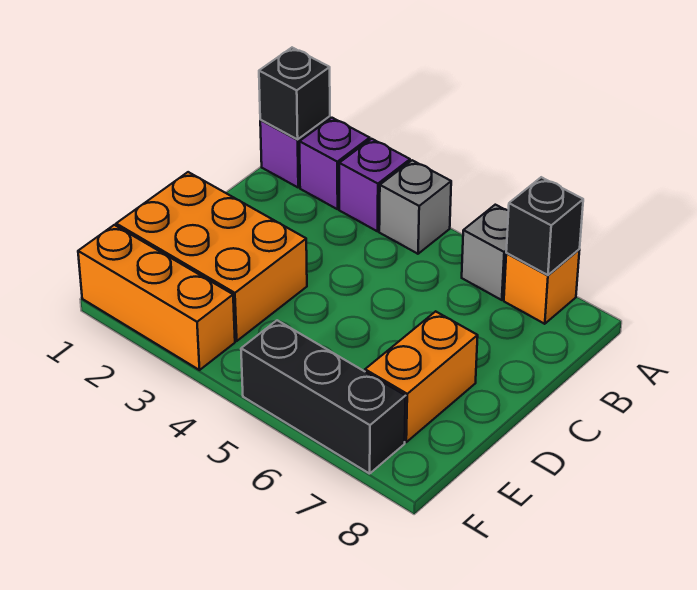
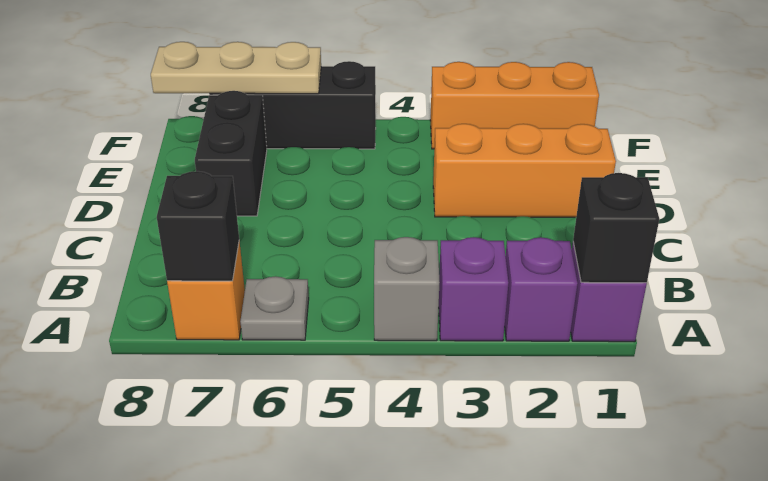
grey brick A6 level 1 -> grey plate A6 level 1
orange brick D1:E3 level 1 -> orange brick D1:D3 level 1
orange brick D7:E7 level 1 -> black brick D7:E7 level 1
none -> tan plate F6:F8 level 2

